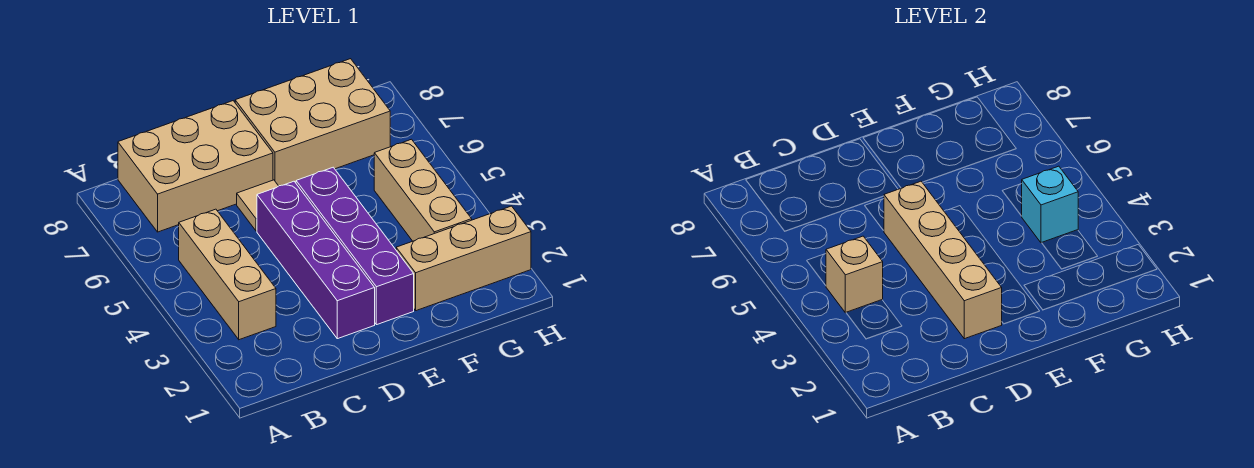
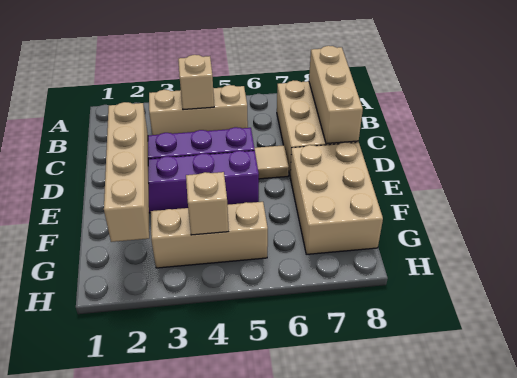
tan brick D2:D5 level 2 -> tan brick D2:G2 level 2
tan brick F2:H2 level 1 -> tan brick B8:D8 level 2
cyan brick G4 level 2 -> tan brick G4 level 2

